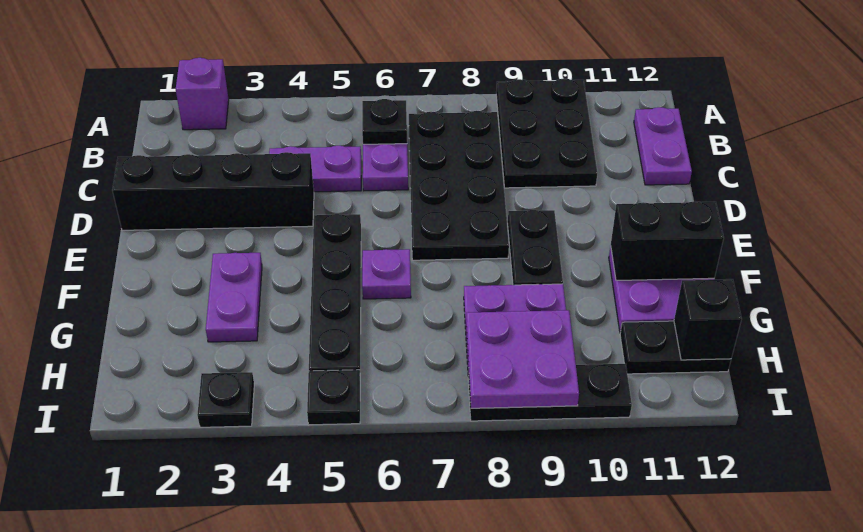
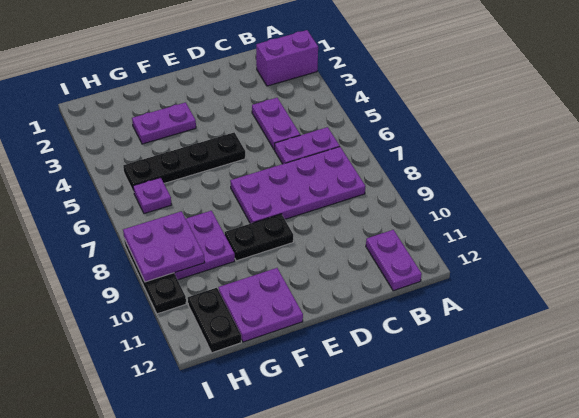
purple brick A2 level 1 -> purple brick A2:B2 level 1
black plate A9:C10 level 1 -> none
black plate B6 level 2 -> none
black plate B7:E8 level 1 -> purple plate B7:E8 level 1
purple plate B12:C12 level 1 -> purple plate B11:B12 level 1
black brick D1:D4 level 1 -> none
purple plate F6 level 1 -> purple plate H6 level 1
black brick F11:F12 level 2 -> none
black brick H12 level 2 -> none
black plate I3 level 1 -> none
black plate I5 level 1 -> none

